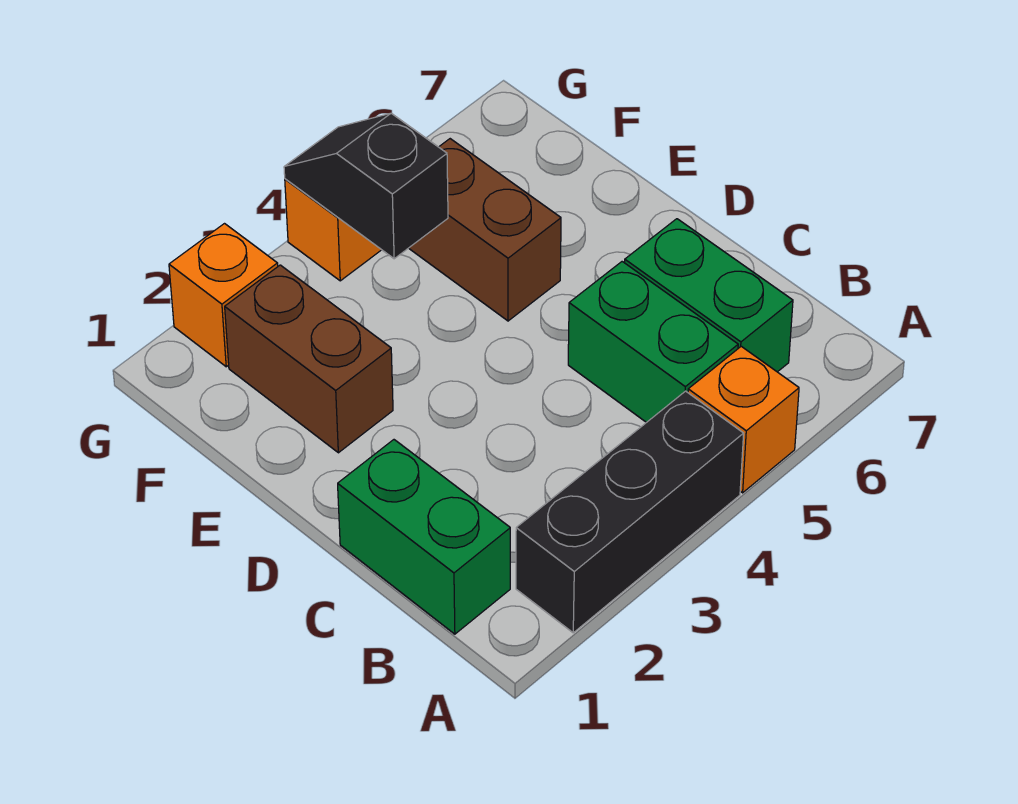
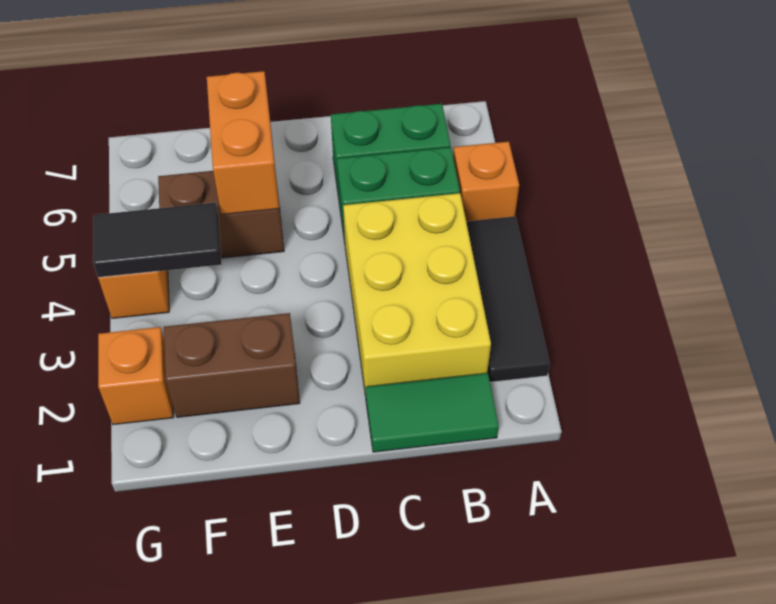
black brick A2:A4 level 1 -> black tile A2:A4 level 1
green brick B1:C1 level 1 -> green tile B1:C1 level 1
none -> yellow brick B2:C4 level 1
none -> orange brick E5:E6 level 2
black slope F4:G4 level 2 top F -> black tile F4:G4 level 2

